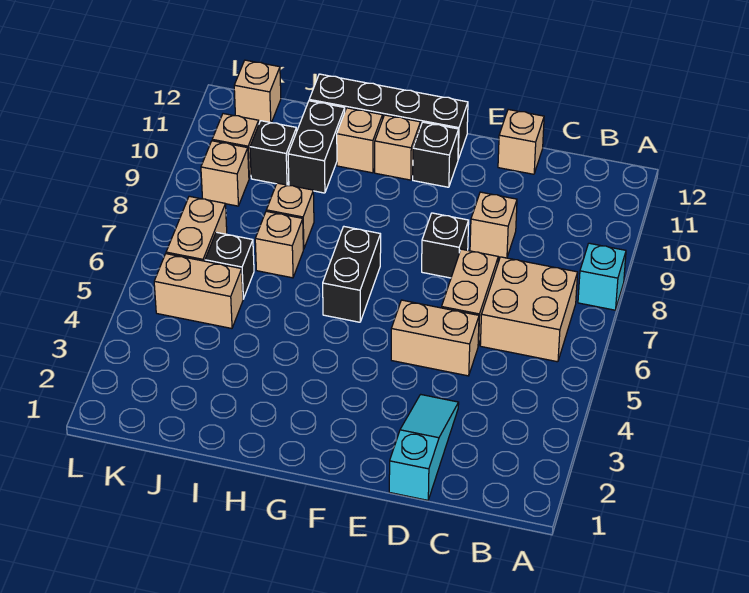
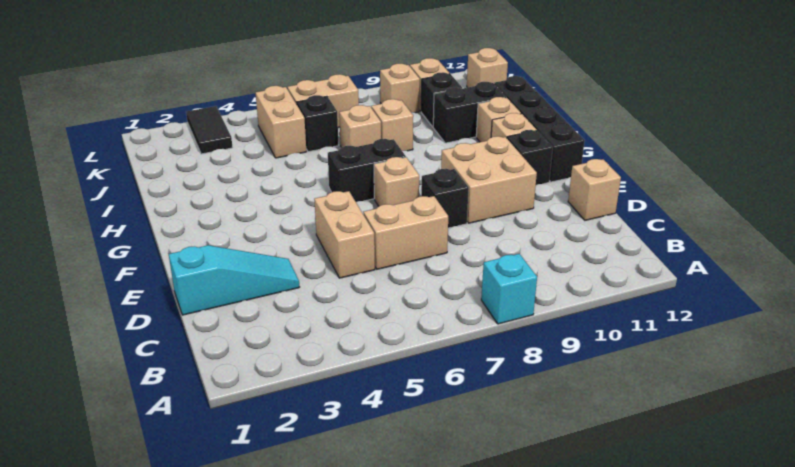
tan brick B6:C7 level 1 -> tan brick E9:F10 level 1
tan brick D9 level 1 -> tan brick F7 level 1
none -> black tile K3:L3 level 1

